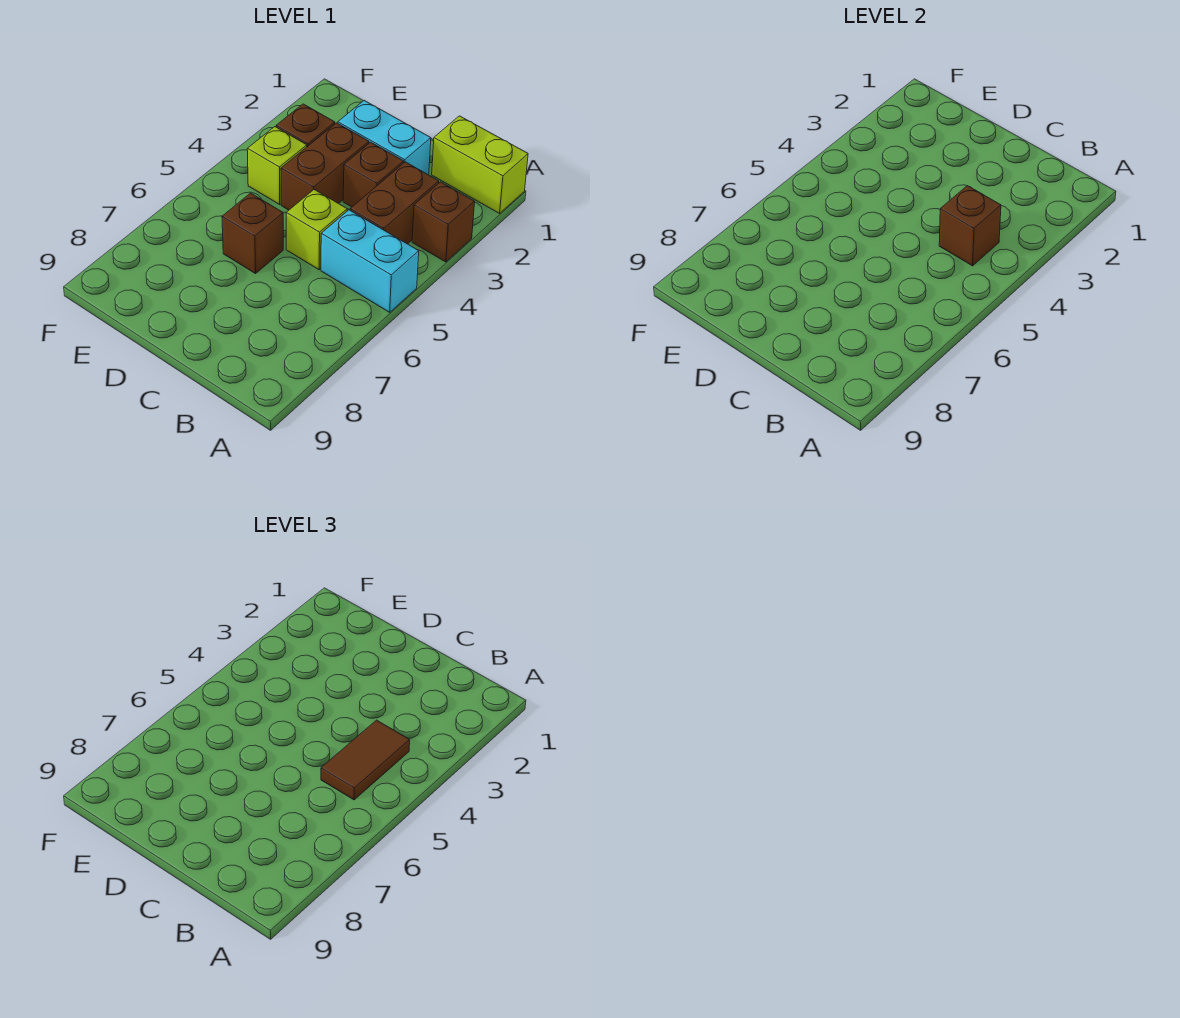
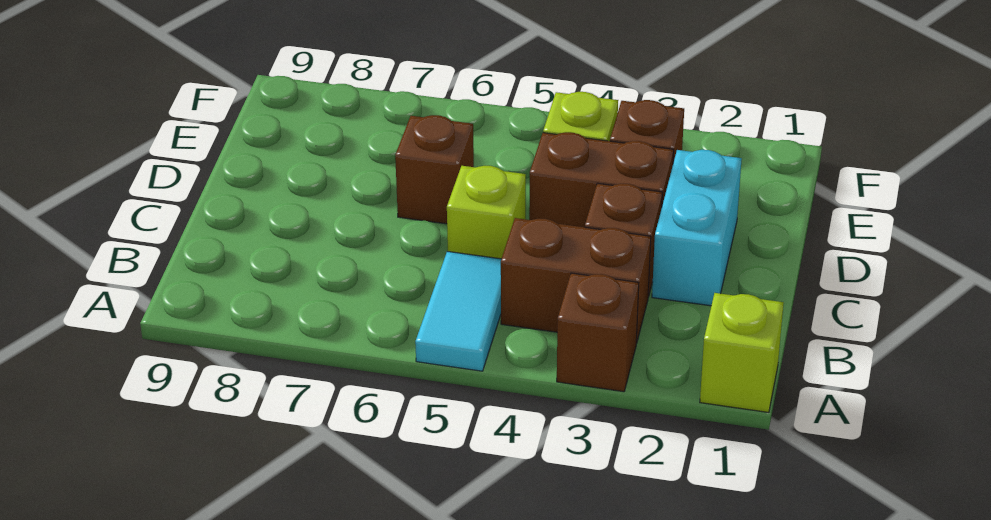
lime brick A1:B1 level 1 -> lime brick A1 level 1
cyan brick A5:B5 level 1 -> cyan tile A5:B5 level 1
brown brick B4 level 2 -> none
brown tile B4:B5 level 3 -> none

